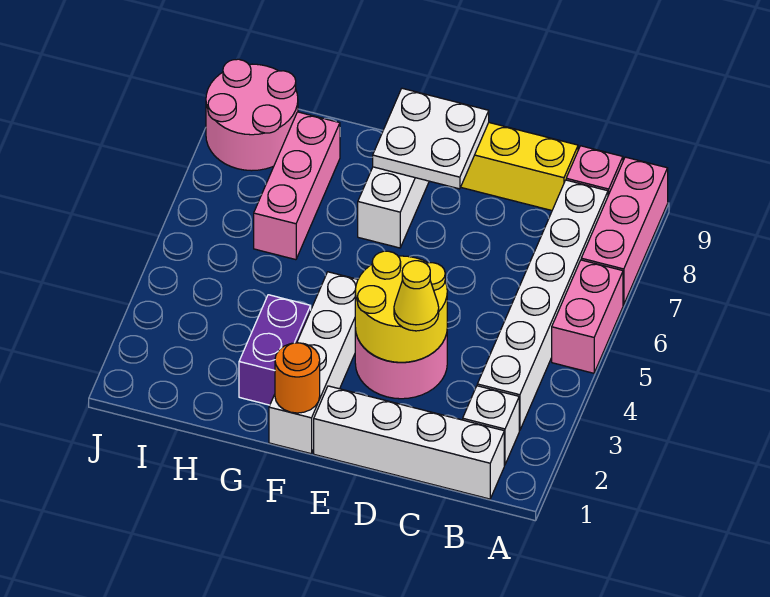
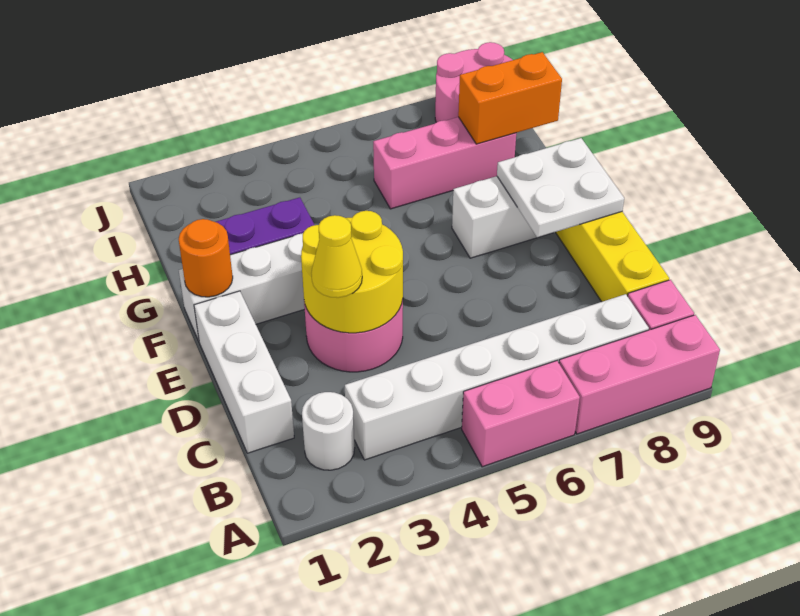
white brick B1:E1 level 1 -> white brick C1:E1 level 1
white brick B2 level 1 -> white round brick B2 level 1
none -> orange brick H8:H9 level 2

